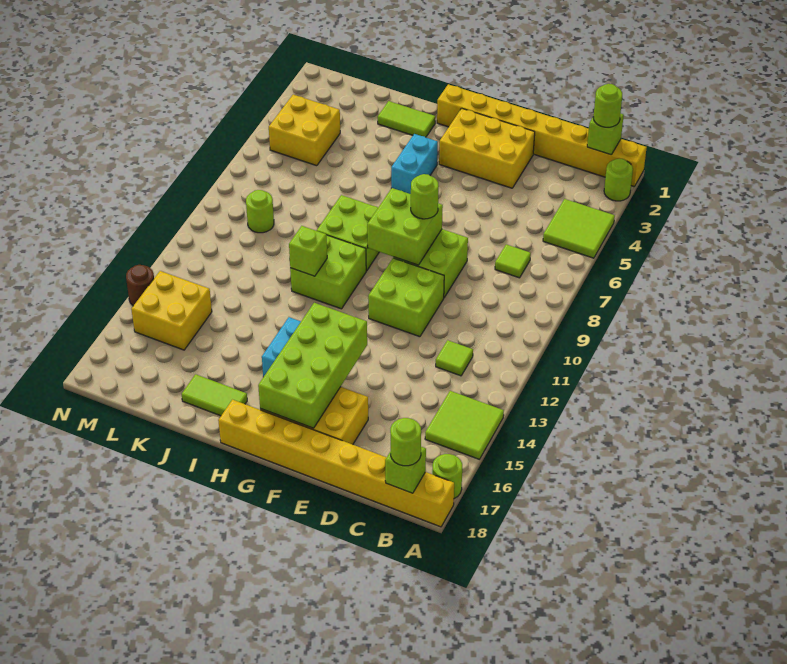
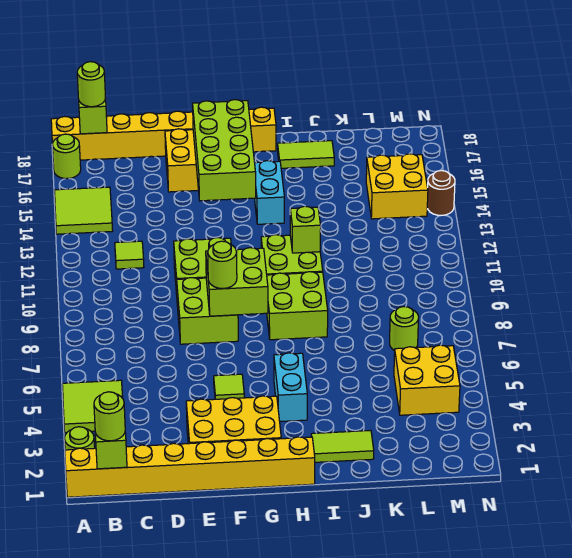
lime tile C7 level 1 -> lime tile F5 level 1
lime round brick L9 level 1 -> lime round brick L7 level 1

